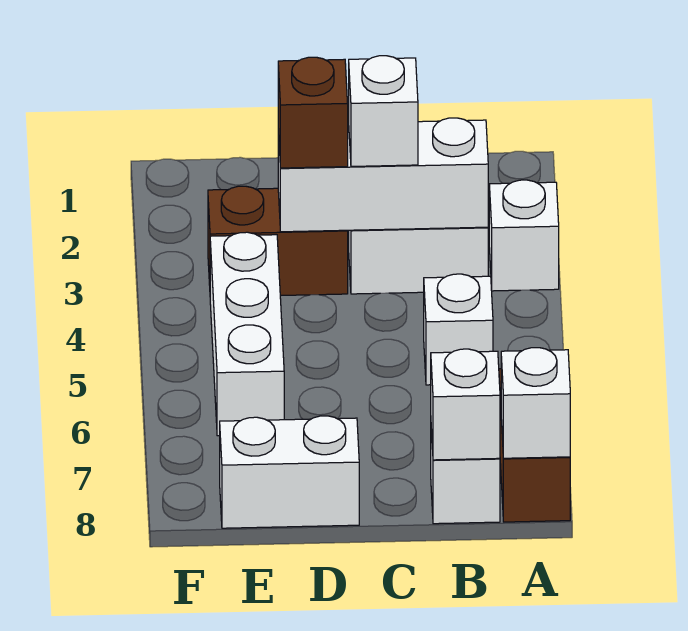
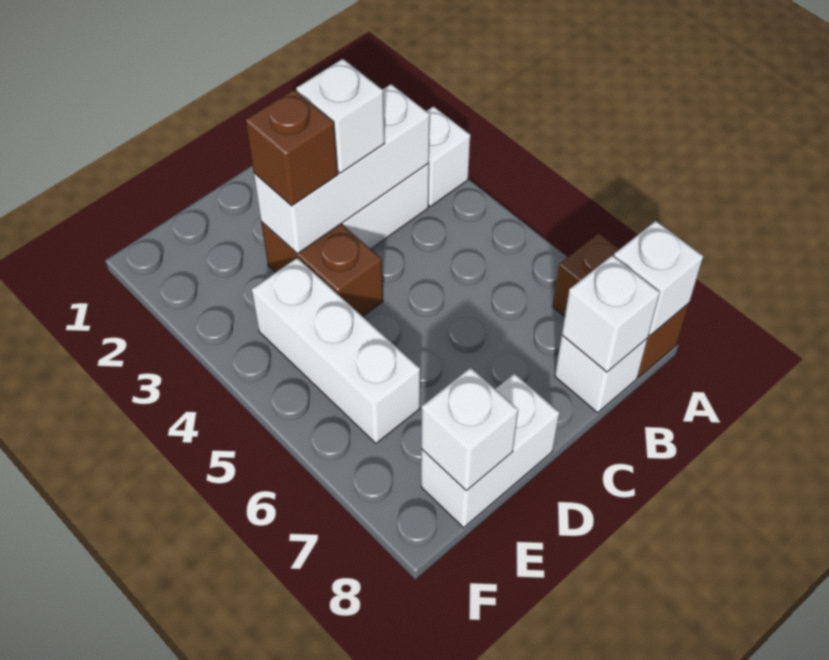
white brick B5 level 1 -> white brick E8 level 2
brown brick D3:E3 level 1 -> brown brick D3:D4 level 1

